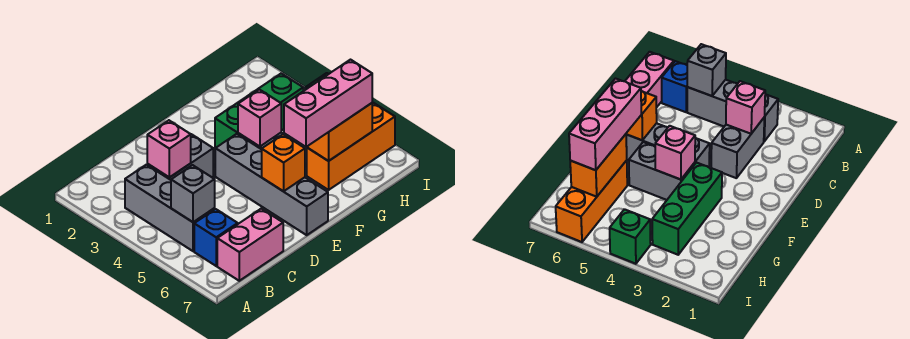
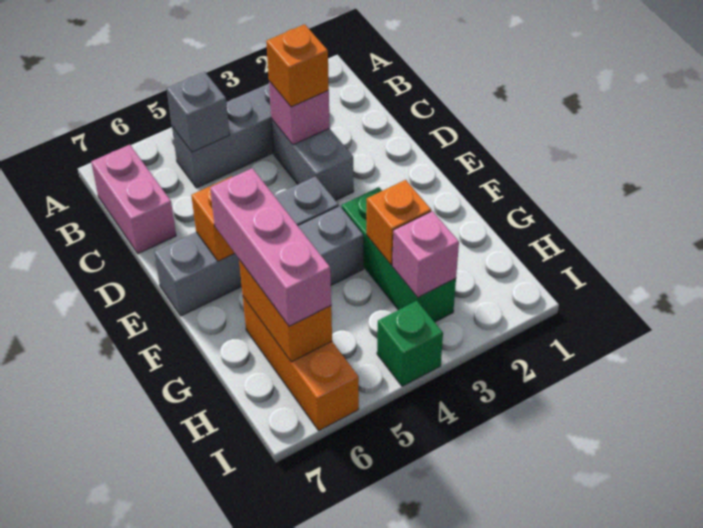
blue brick B6 level 1 -> none
none -> orange brick C3 level 3
pink brick F4 level 2 -> pink brick H3 level 2
none -> orange brick G3 level 2

